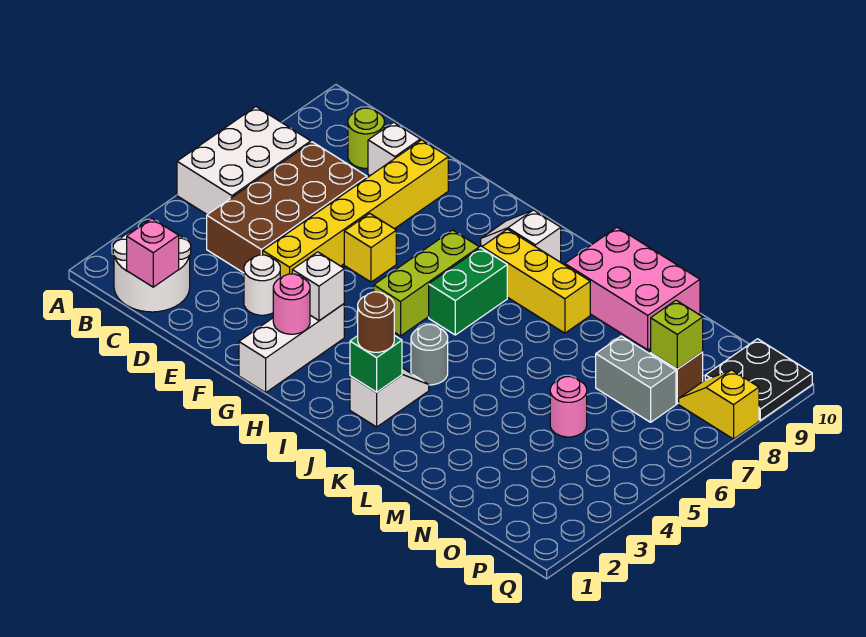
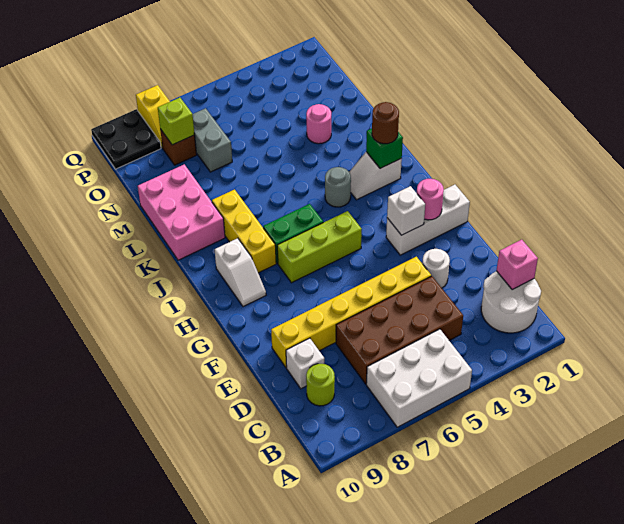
yellow brick F6 level 1 -> none
pink round brick N5 level 1 -> pink round brick M3 level 1

